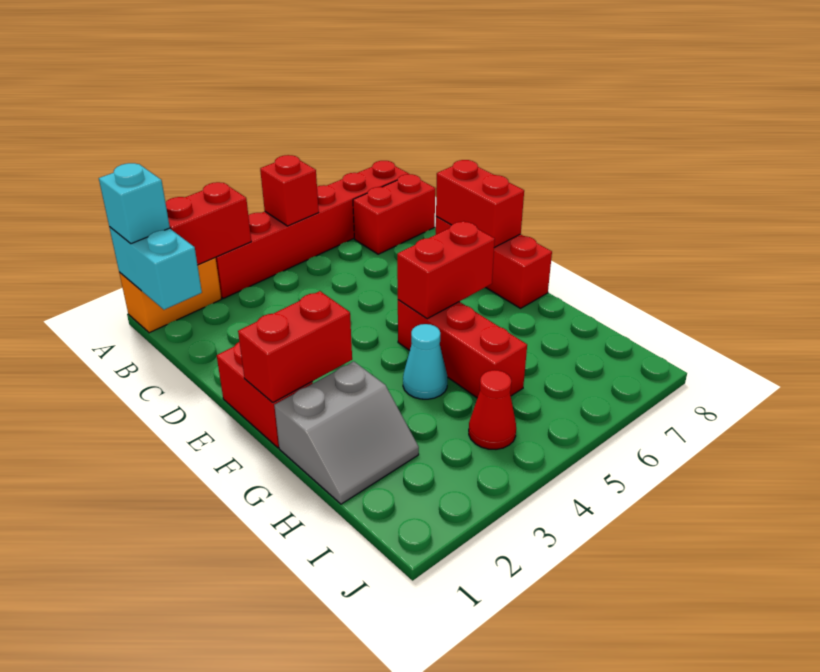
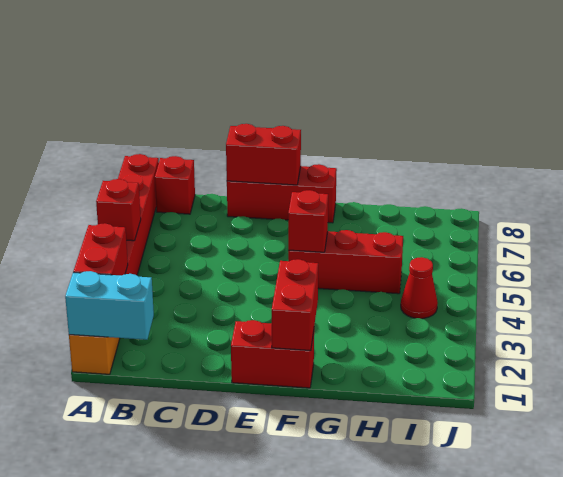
cyan brick A1 level 3 -> none
red brick B7:B8 level 1 -> red brick B8 level 1
red brick F5:F6 level 2 -> red brick F5 level 2
grey slope G1:H2 level 1 top G -> none
cyan cone G4 level 1 -> none

